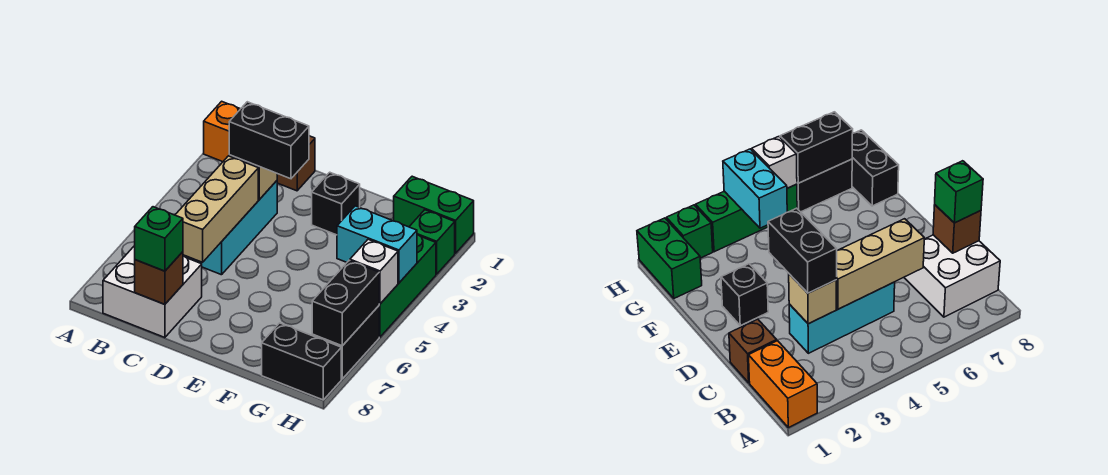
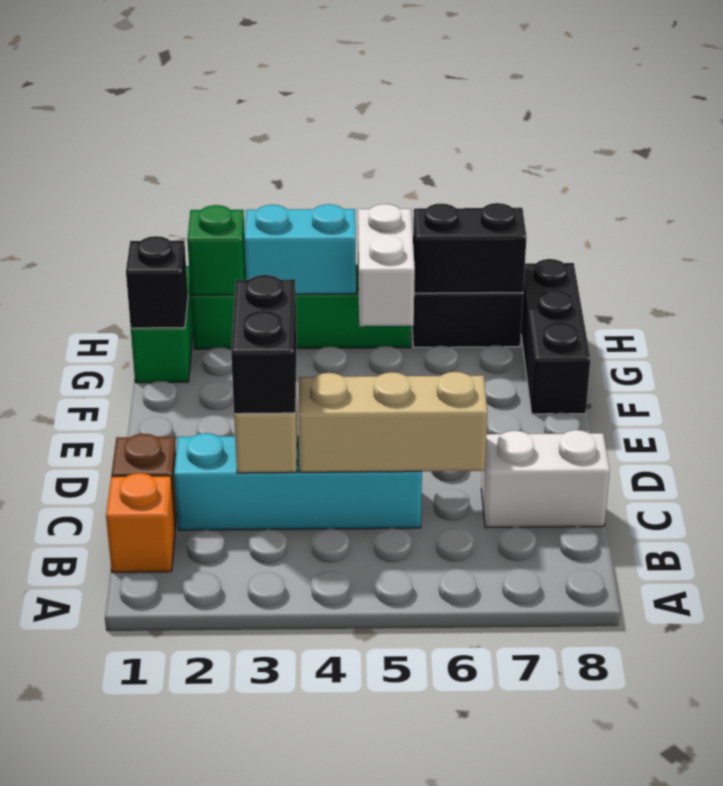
orange brick A1:B1 level 1 -> orange brick B1 level 1
white brick B7:C8 level 1 -> white brick C7:C8 level 1
cyan brick C3:C5 level 1 -> cyan brick C2:C5 level 1
brown brick C8 level 2 -> none
green brick C8 level 3 -> green brick H2 level 2
black brick E2 level 1 -> black brick G1 level 2
cyan brick G4:H4 level 2 -> cyan brick H3:H4 level 2
black brick G8:H8 level 1 -> black brick F8:H8 level 1
white brick H5 level 2 -> white brick G5:H5 level 2

